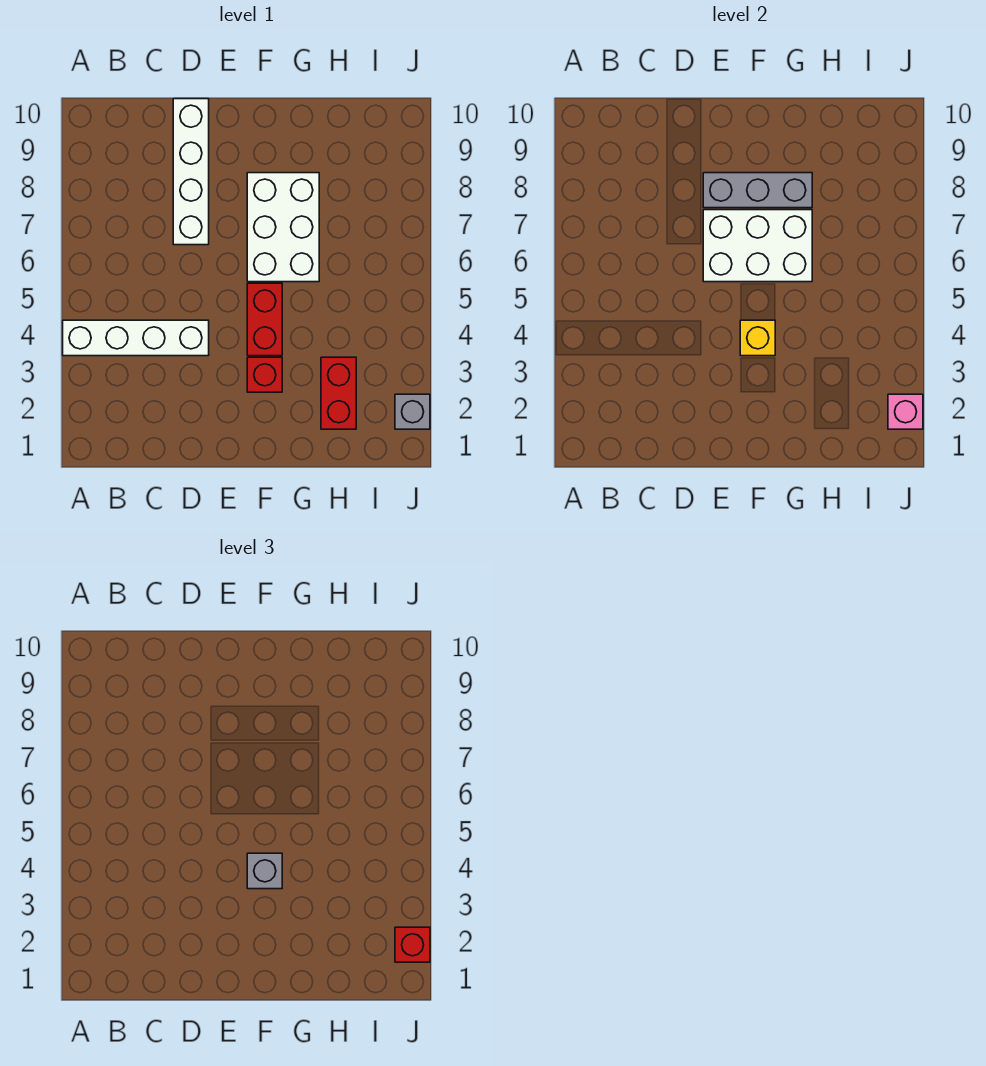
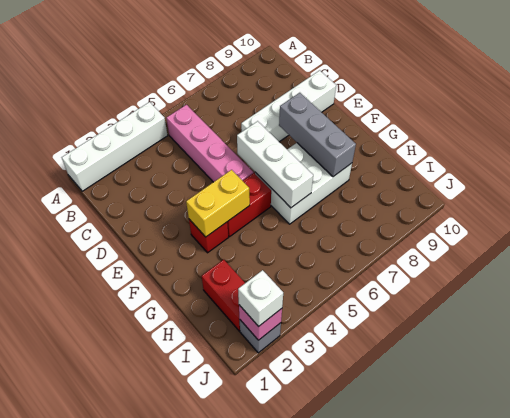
white brick A4:D4 level 1 -> white brick A1:A4 level 1
none -> pink brick B5:E5 level 1
white brick E6:G7 level 2 -> white brick E6:G6 level 2
yellow brick F4 level 2 -> yellow brick F3:F4 level 2
grey brick F4 level 3 -> none
red brick H2:H3 level 1 -> red brick H2:I2 level 1
red brick J2 level 3 -> white brick J2 level 3

